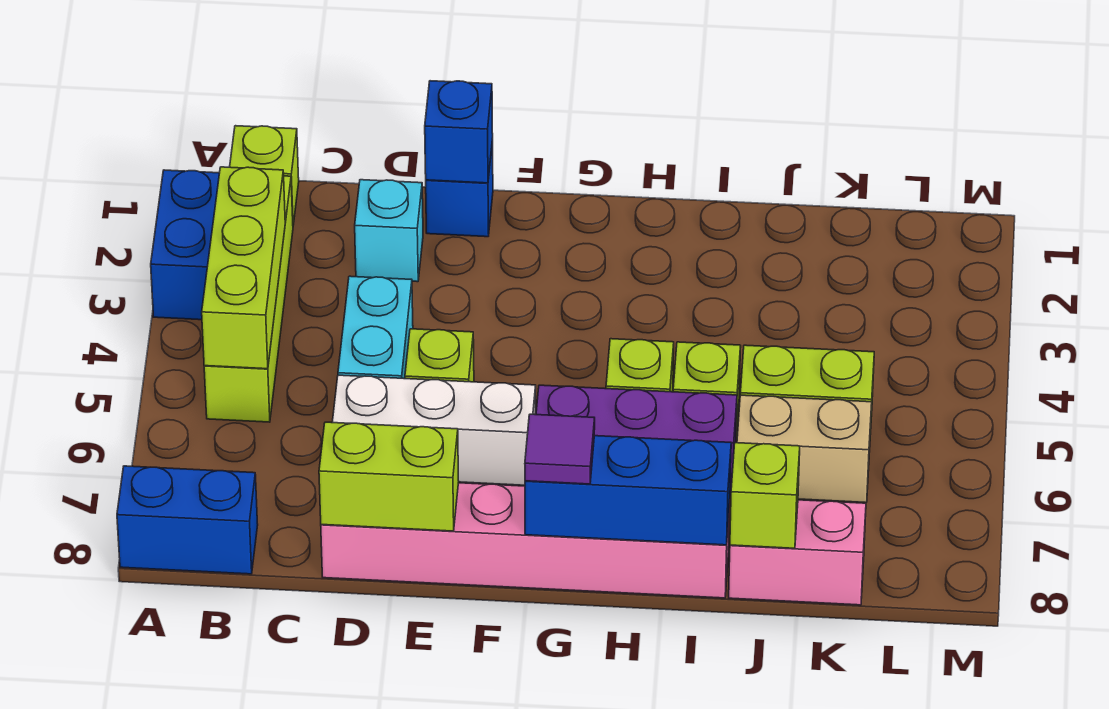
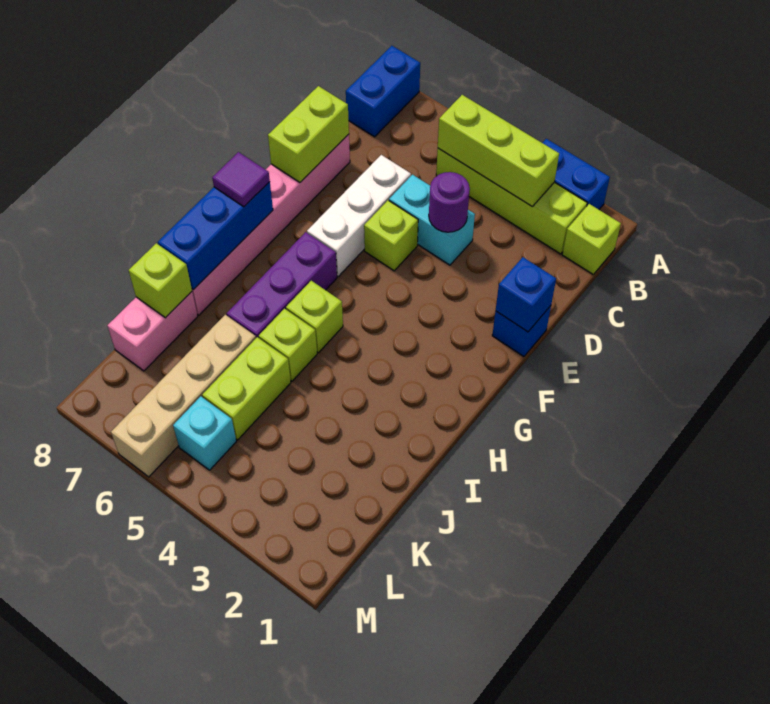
cyan brick D2 level 1 -> cyan brick L5 level 1
none -> purple round brick D4 level 2
tan brick J6:K6 level 1 -> tan brick J6:M6 level 1

